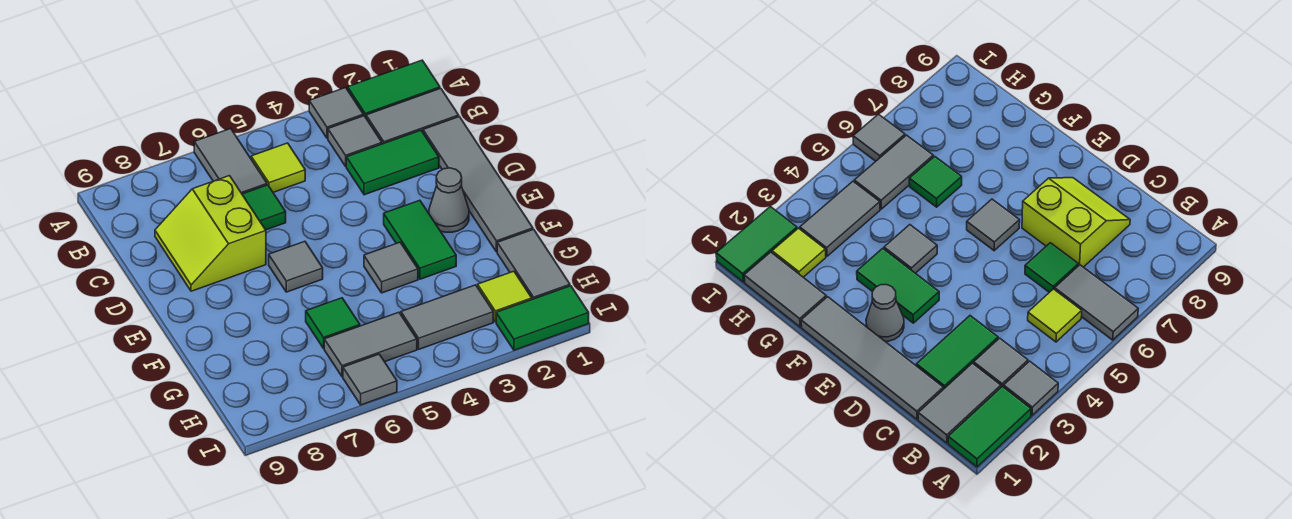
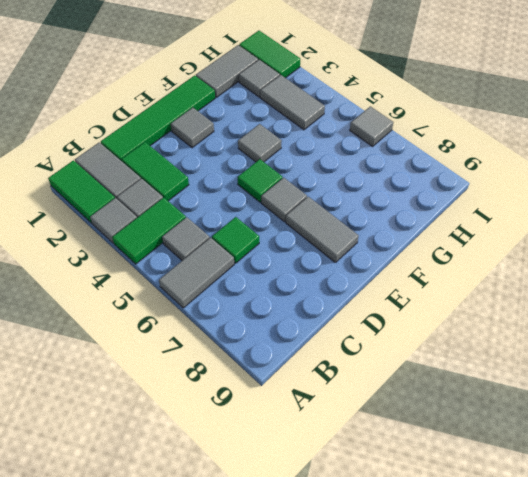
lime tile B5 level 1 -> grey tile B5 level 1
grey tile C1:F1 level 1 -> green tile C1:F1 level 1
lime slope C7:D8 level 1 top 7 -> none
grey cone E2 level 1 -> grey tile E2 level 1
green tile E3:F3 level 1 -> green tile A4:B4 level 1
green tile G6 level 1 -> green tile E5 level 1
lime tile H2 level 1 -> grey tile H2 level 1
grey tile H5:H6 level 1 -> grey tile E7:E8 level 1

